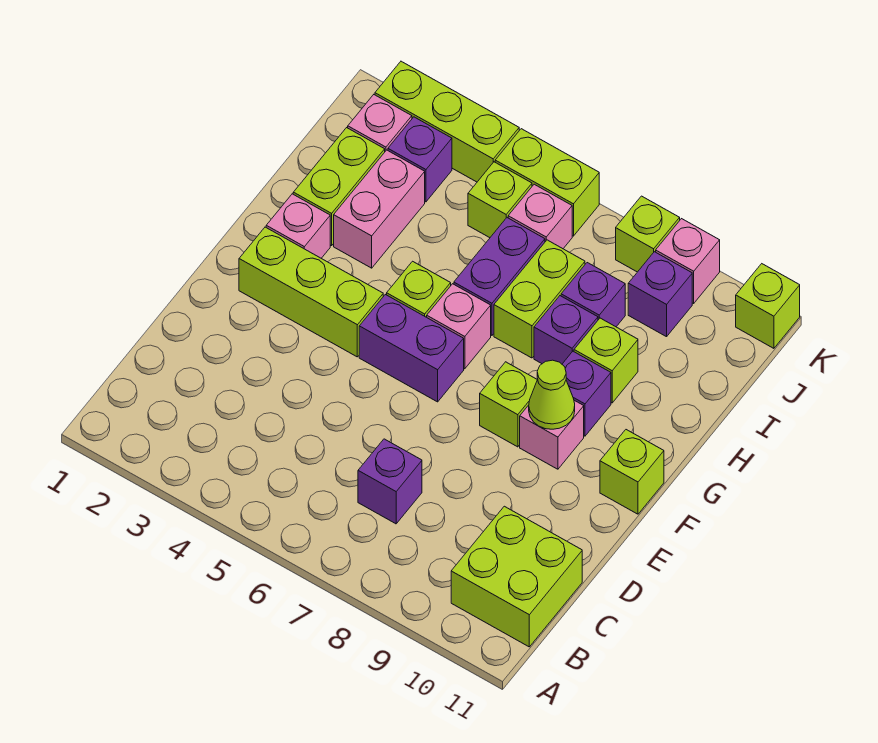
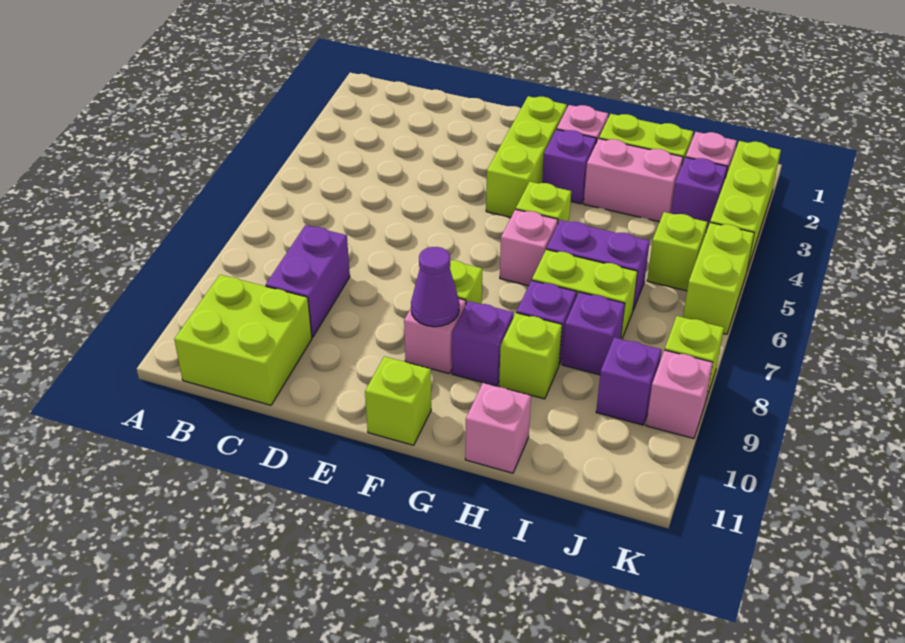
purple brick C7 level 1 -> purple brick G3 level 1
purple brick F5:F6 level 1 -> purple brick C8:C9 level 1
lime cone F9 level 2 -> purple cone F9 level 2
pink brick J6 level 1 -> pink brick H11 level 1
lime brick K11 level 1 -> none

